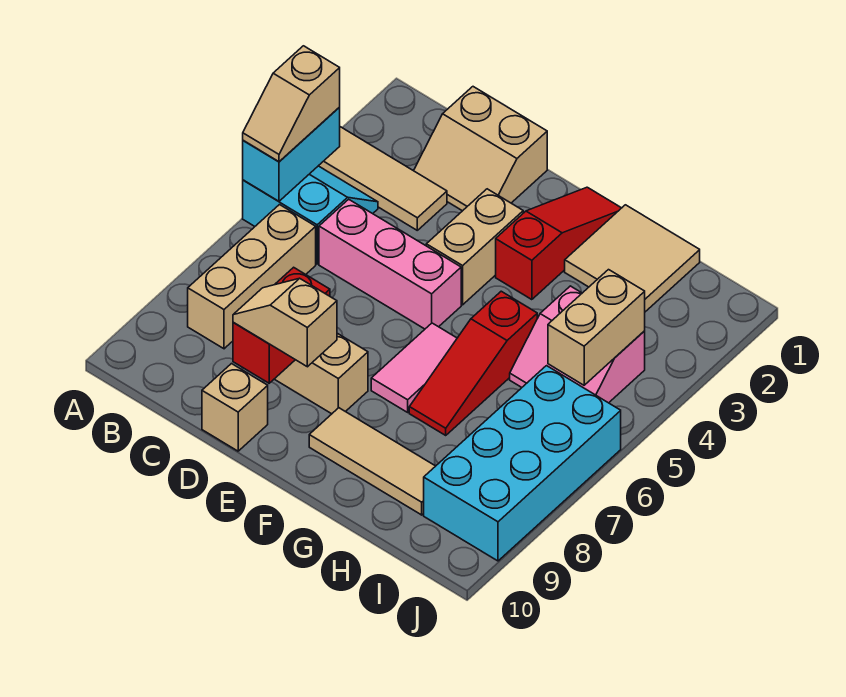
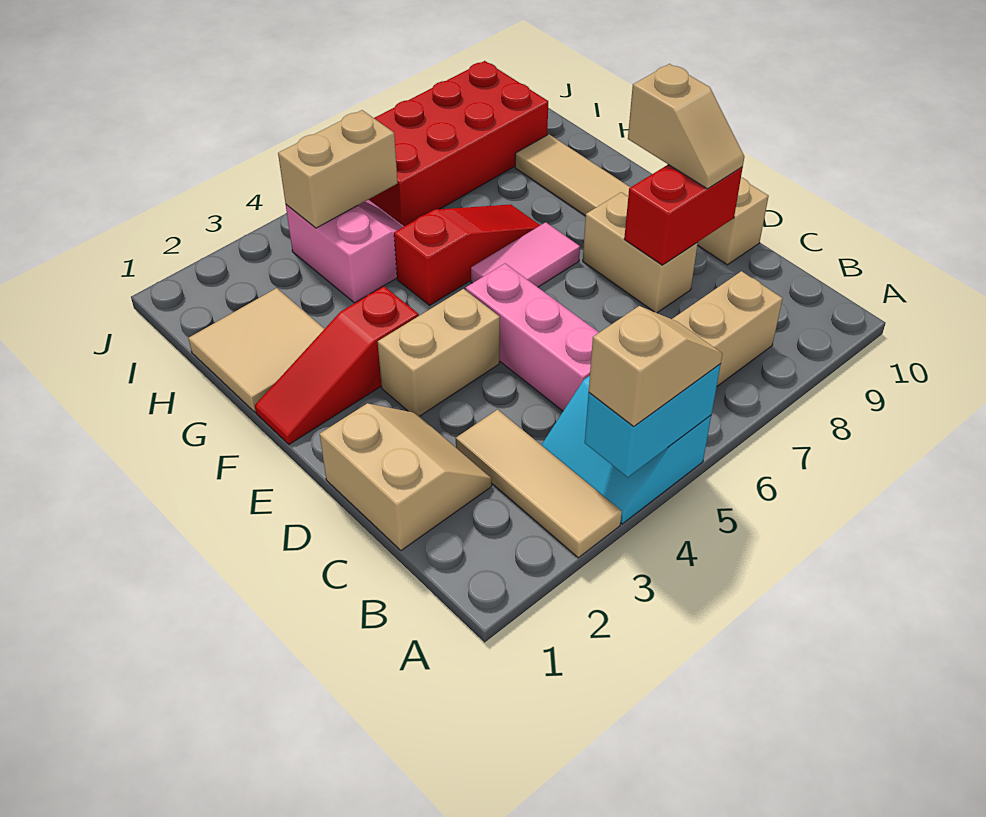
cyan brick I6:J9 level 1 -> red brick I6:J9 level 1

